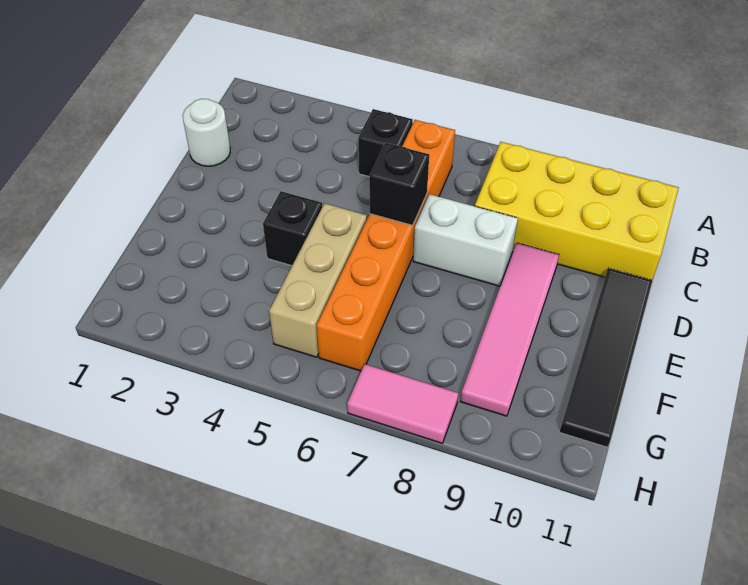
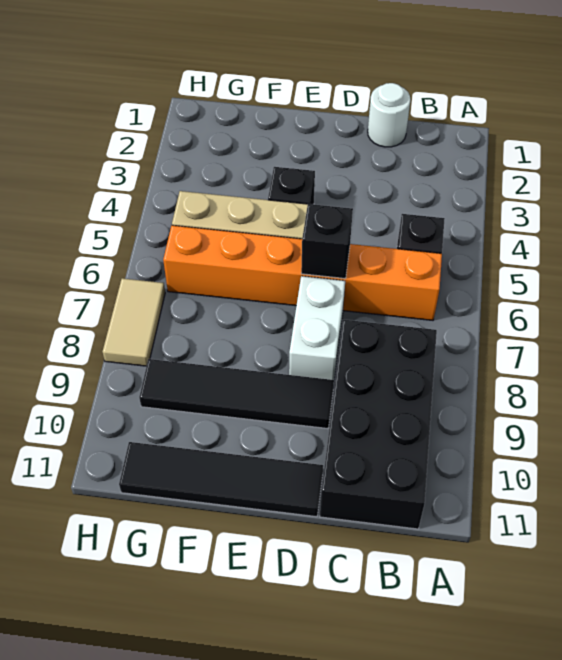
yellow brick B8:C11 level 1 -> black brick B8:C11 level 1
pink tile D9:G9 level 1 -> black tile D9:G9 level 1
pink tile H7:H8 level 1 -> tan tile H7:H8 level 1

